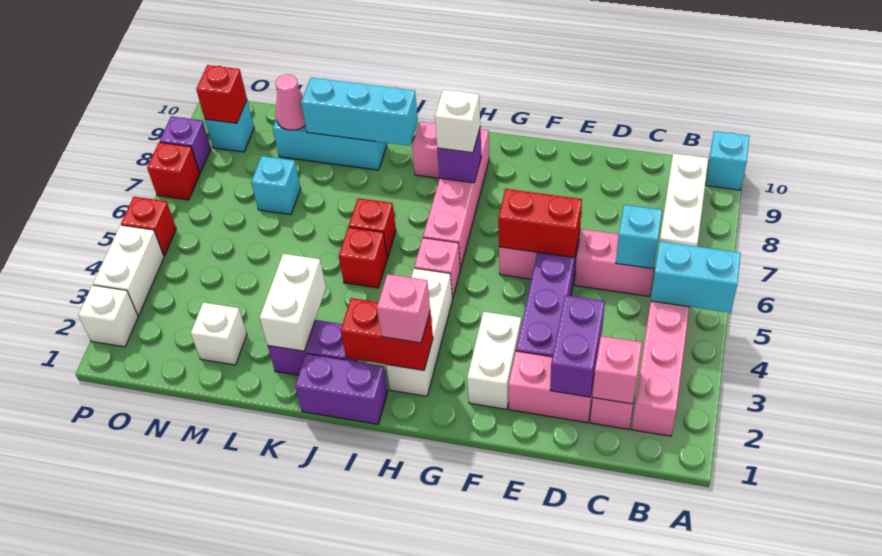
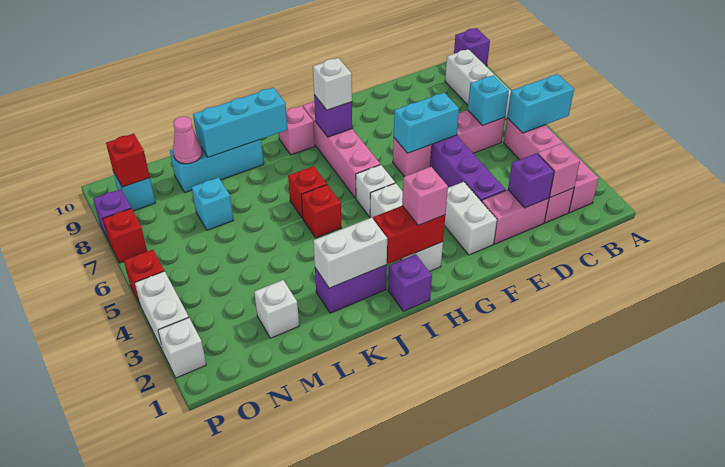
cyan brick A10 level 1 -> purple brick A10 level 1
purple brick D2:D3 level 2 -> purple brick D2 level 2
red brick E6:F6 level 2 -> cyan brick E6:F6 level 2
pink brick H5 level 1 -> white brick H5 level 1
purple brick I1:J1 level 1 -> purple brick I1 level 1
white brick K2:K3 level 2 -> white brick J2:K2 level 2

